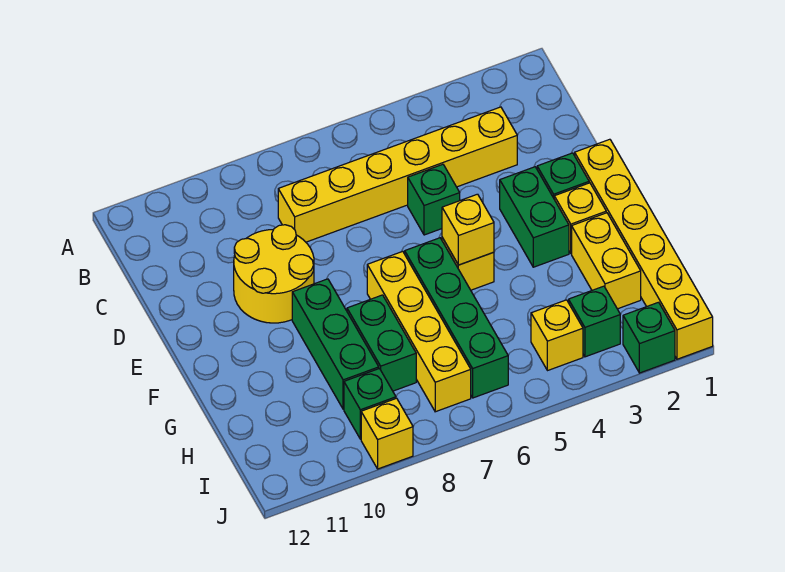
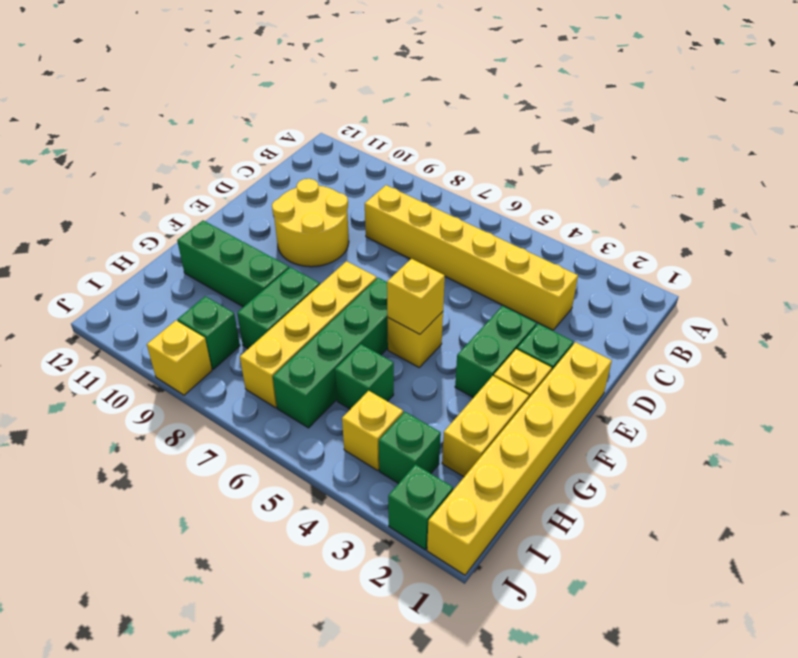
green brick D5 level 1 -> green brick H5 level 1
green brick F9:H9 level 1 -> green brick G9:G11 level 1

